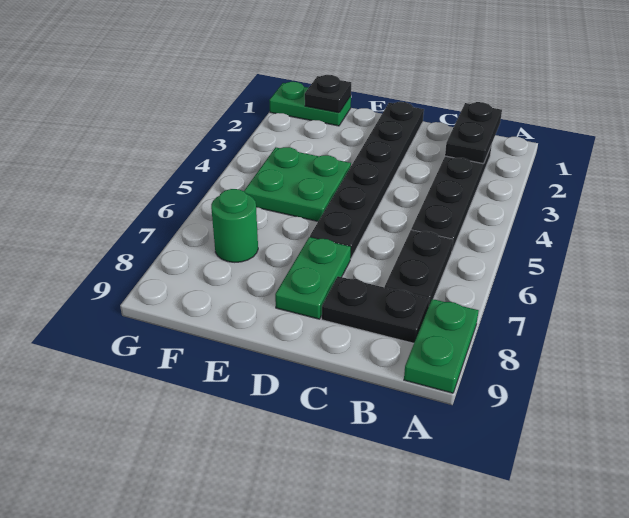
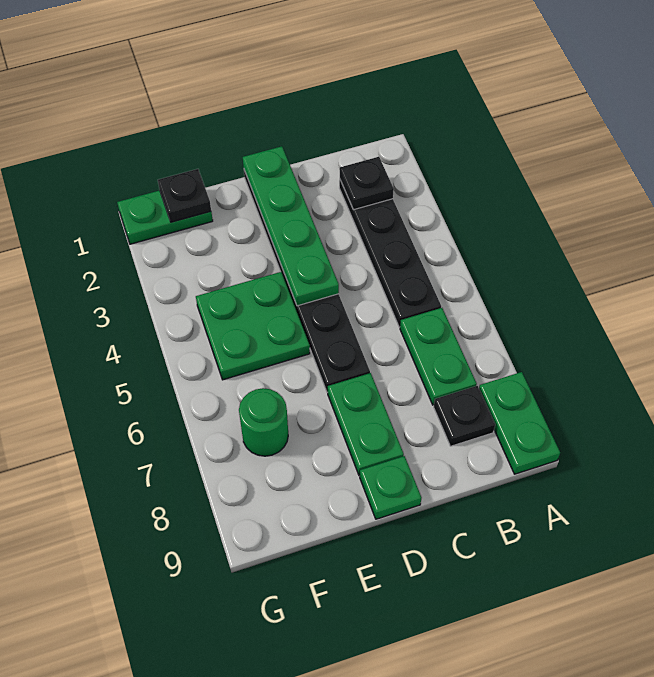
black plate B1:B2 level 2 -> black plate B2 level 2
black plate B6:B7 level 1 -> green plate B6:B7 level 1
black plate B8:C8 level 1 -> black plate B8 level 1
none -> green plate D1:D4 level 2
none -> green plate D9 level 1

